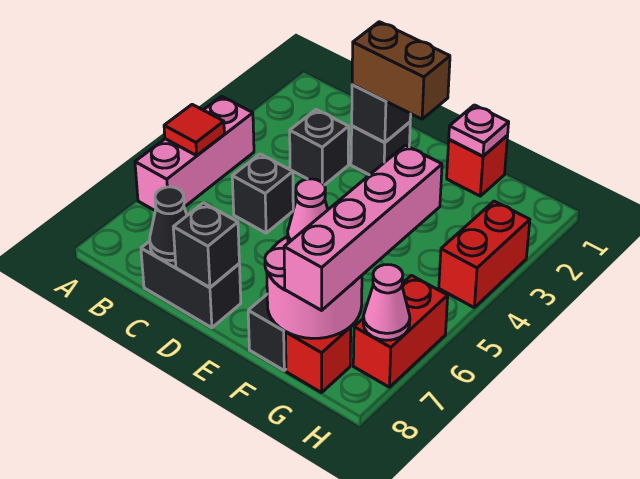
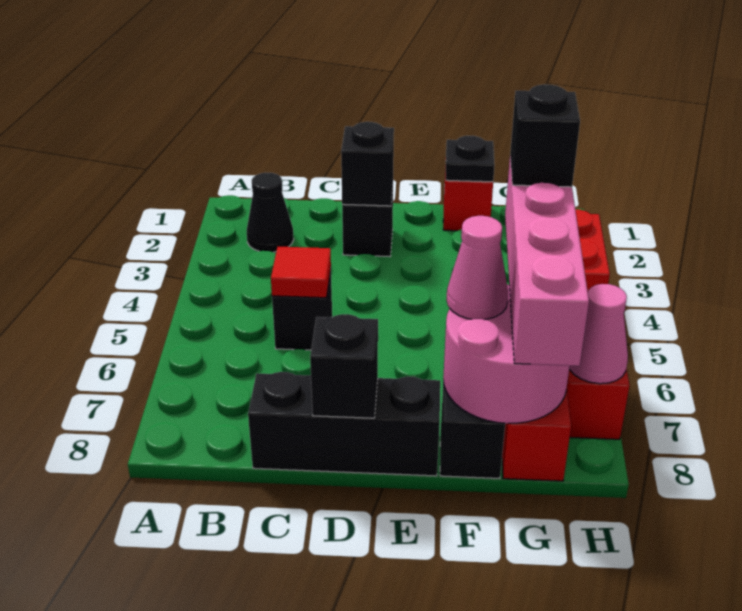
pink brick A4:A6 level 1 -> none
red tile A5 level 2 -> red tile C5 level 2
black brick C3 level 1 -> black brick G5 level 4
black brick C8:D8 level 1 -> black brick C8:E8 level 1
black cone C8 level 2 -> black cone B2 level 1
brown brick D2:E2 level 3 -> none
pink plate F1 level 2 -> black plate F1 level 2

